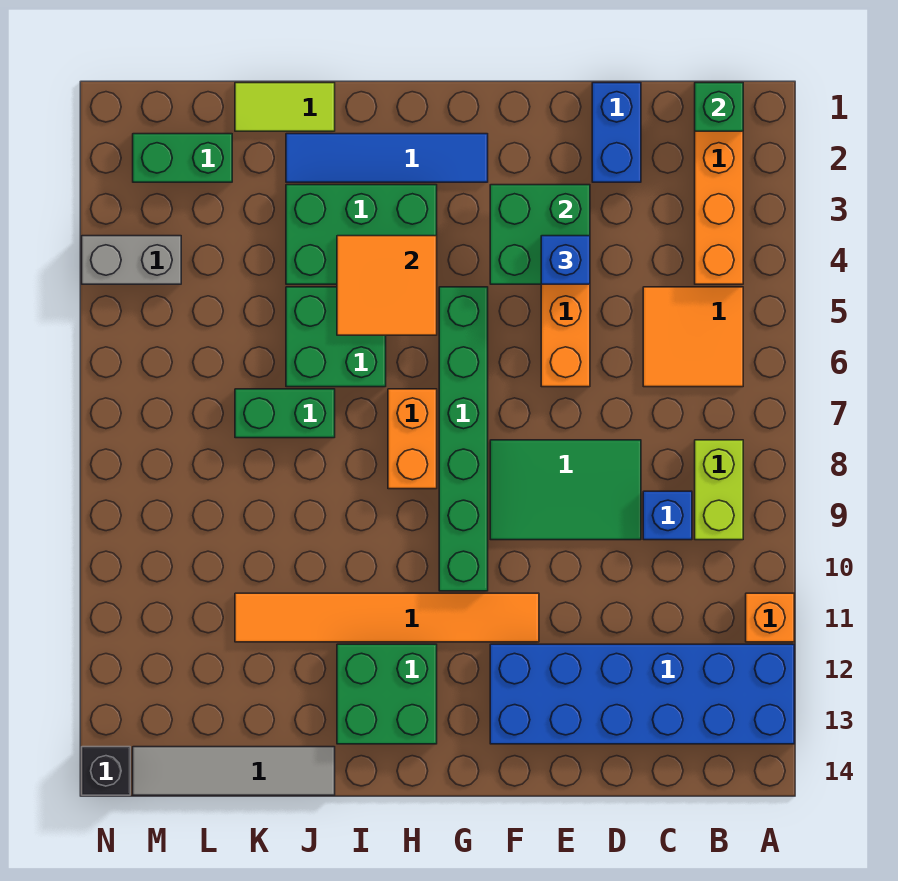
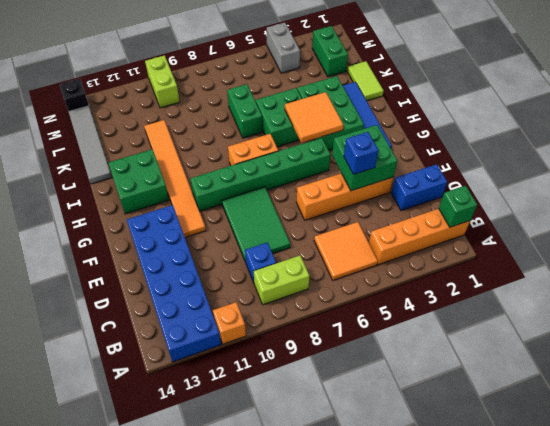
none -> lime brick M10:N10 level 1

